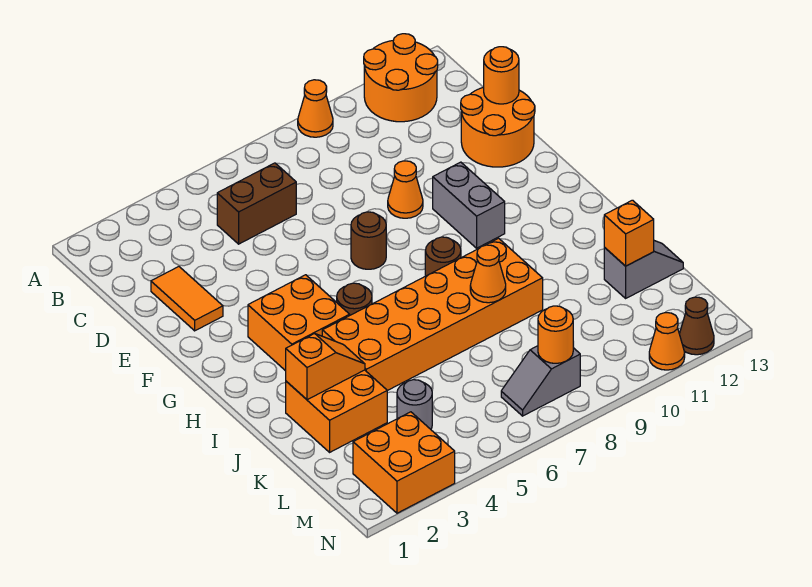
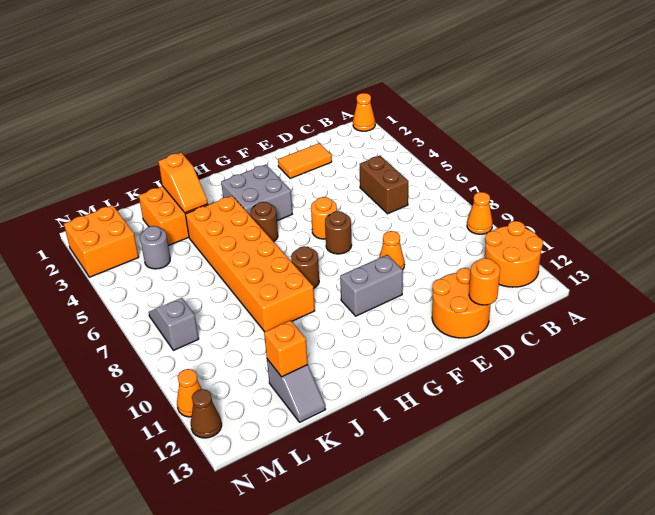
orange brick G3:H4 level 1 -> grey brick G3:H4 level 1
orange cone J8 level 2 -> orange cone A1 level 1
orange round brick M8 level 2 -> orange round brick F6 level 1

